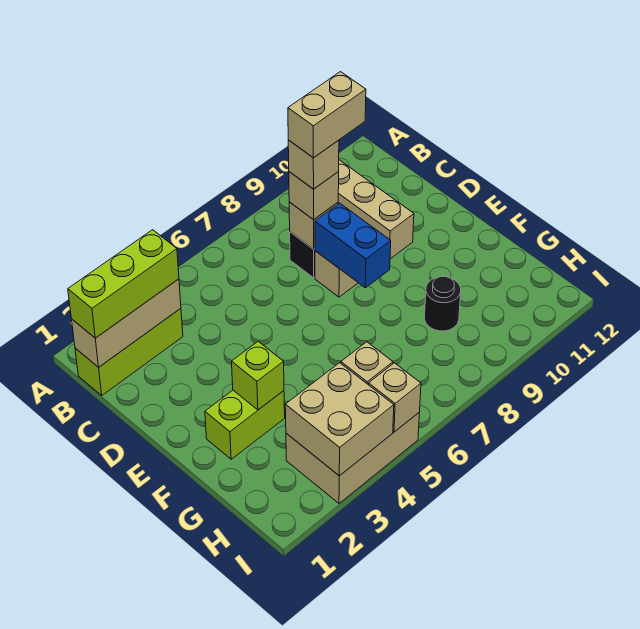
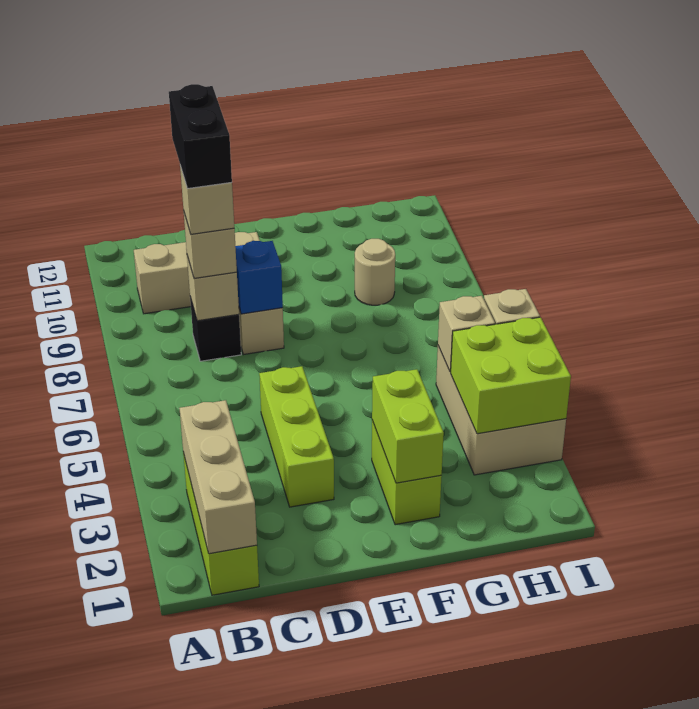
lime brick B1:B3 level 3 -> lime brick D3:D5 level 1
tan brick C8:C9 level 5 -> black brick C8:C9 level 5
blue brick D8:E8 level 2 -> blue brick D8 level 2
lime brick F3 level 2 -> lime brick F2:F3 level 2
black round brick G9 level 1 -> tan round brick G9 level 1
tan brick H3:I4 level 2 -> lime brick H3:I4 level 2

